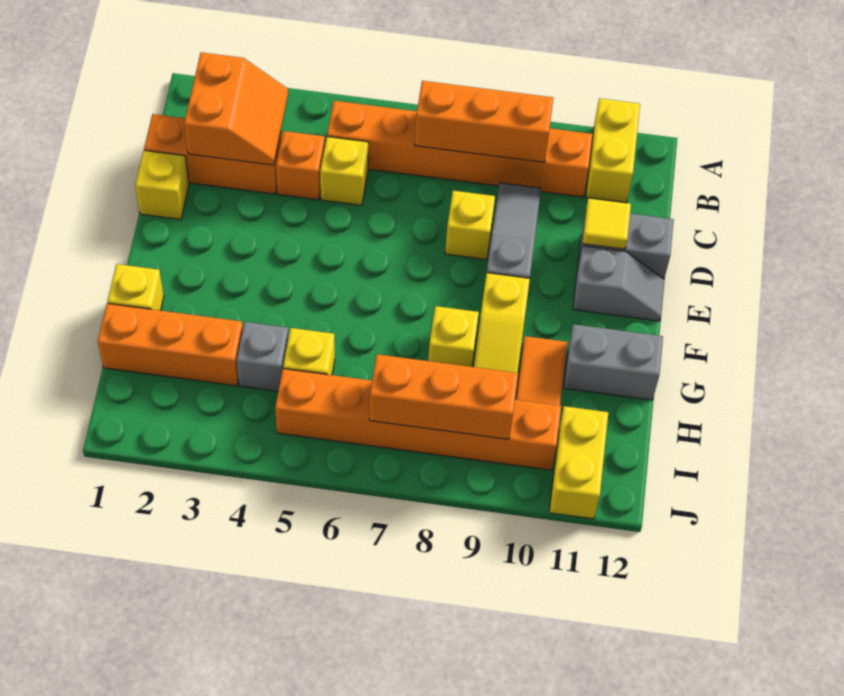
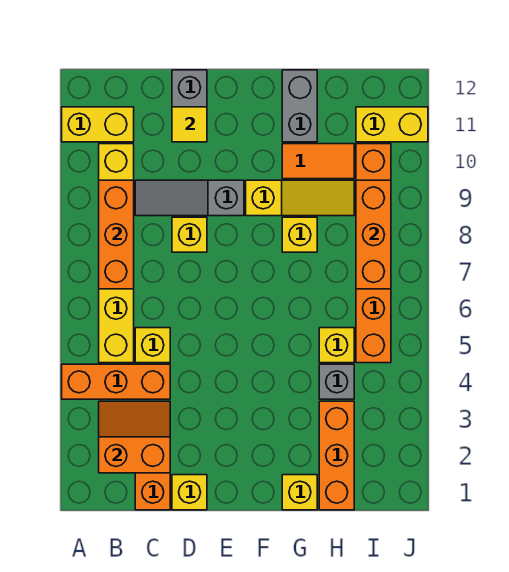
orange brick B5:B10 level 1 -> yellow brick B5:B10 level 1
orange brick C4 level 1 -> orange brick A4:C4 level 1
grey slope E11:E12 level 1 top 11 -> none

